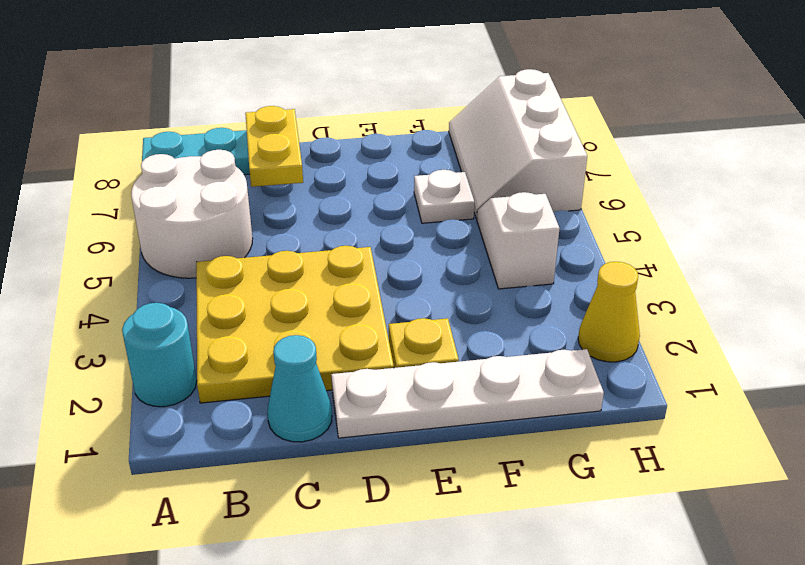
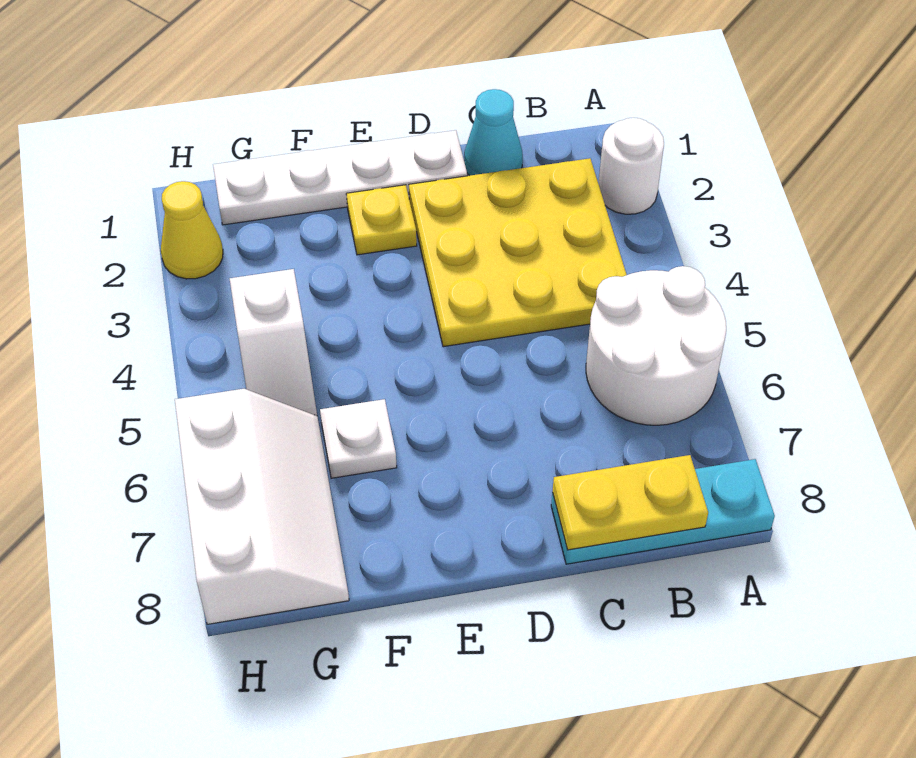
cyan round brick A2 level 1 -> white round brick A2 level 1
yellow plate C7:C8 level 2 -> yellow plate B8:C8 level 2

